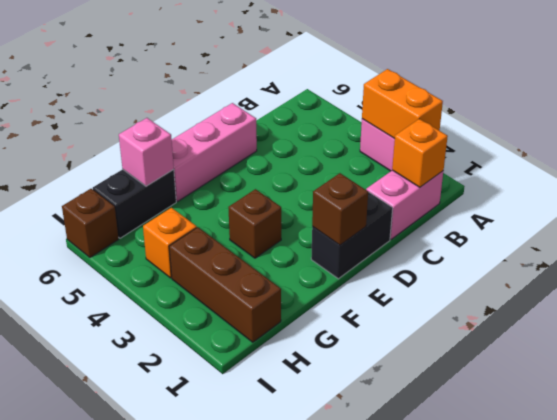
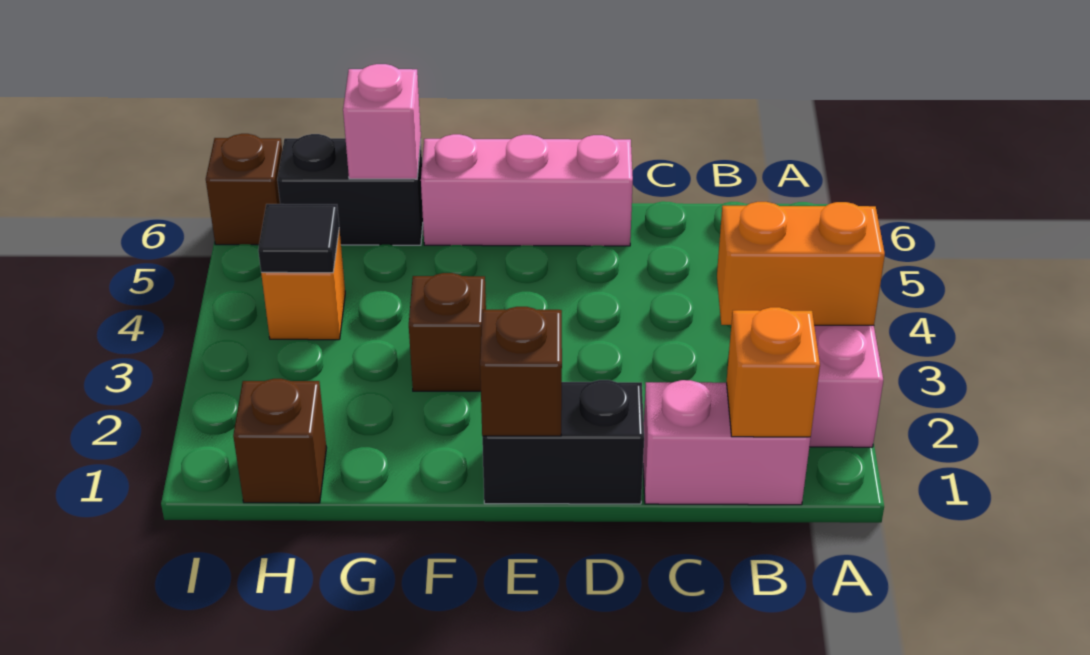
orange brick A2:A3 level 2 -> orange brick A3:B3 level 2
brown brick H1:H3 level 1 -> brown brick H1 level 1
none -> black tile H4 level 2

